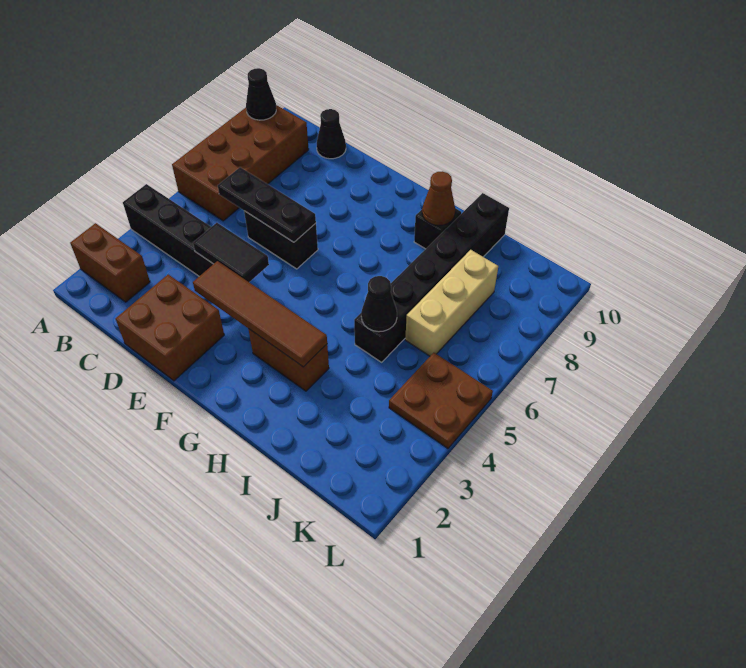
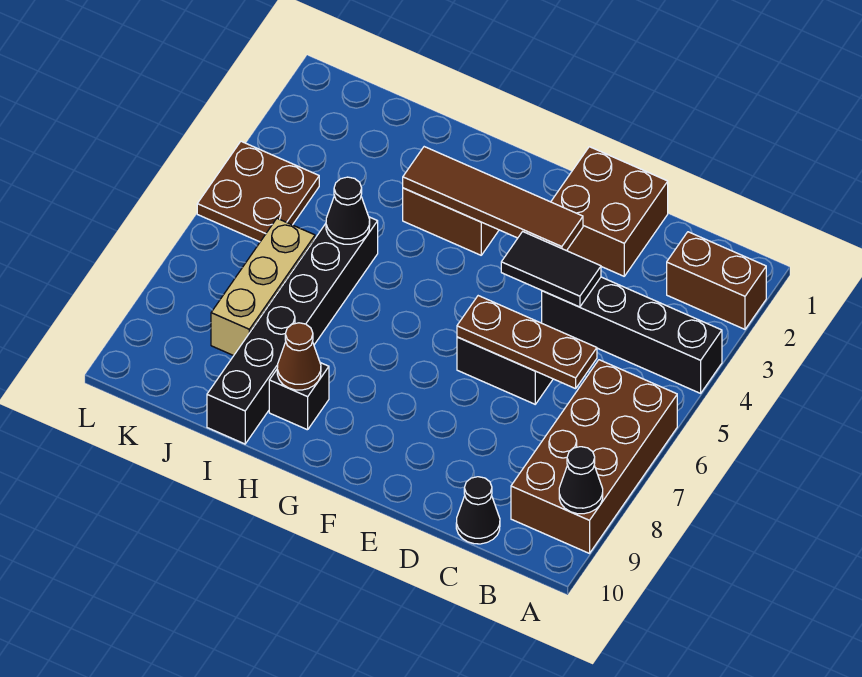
black plate C6:E6 level 2 -> brown plate C6:E6 level 2

